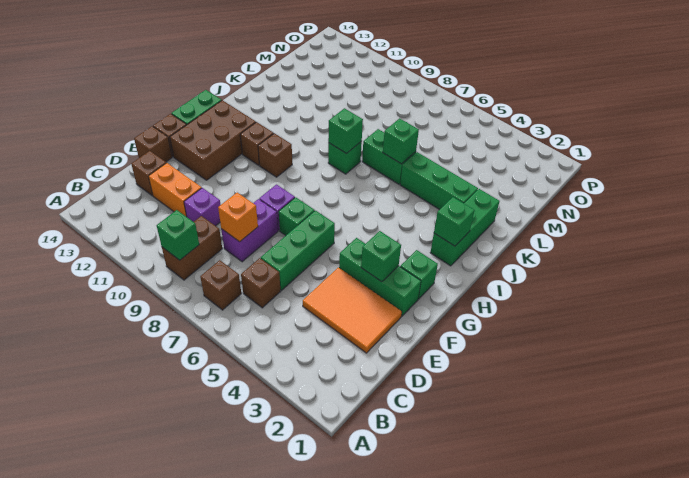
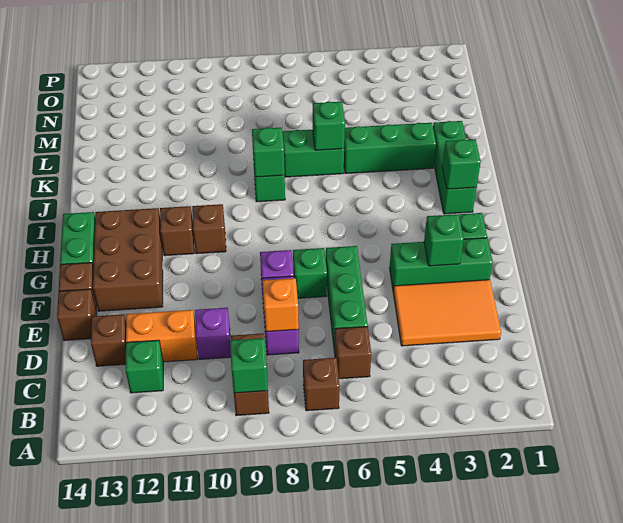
none -> green brick C12 level 1

